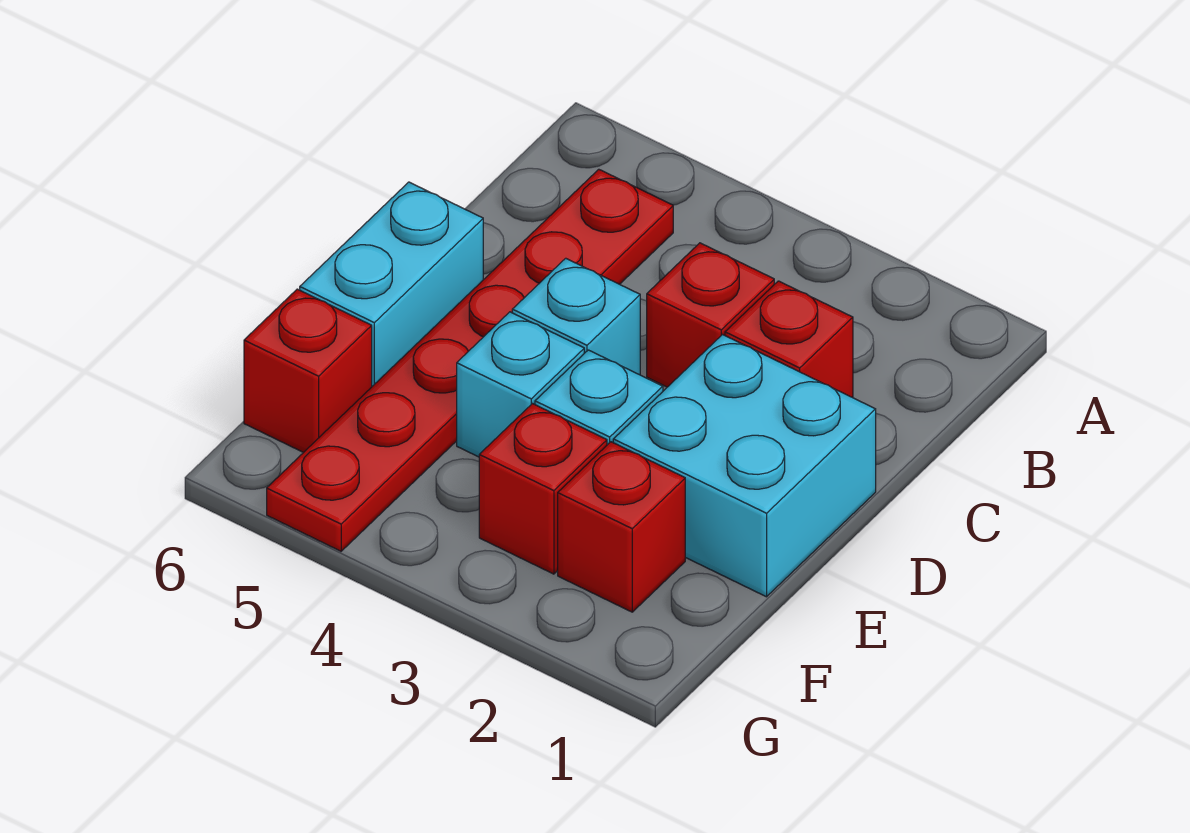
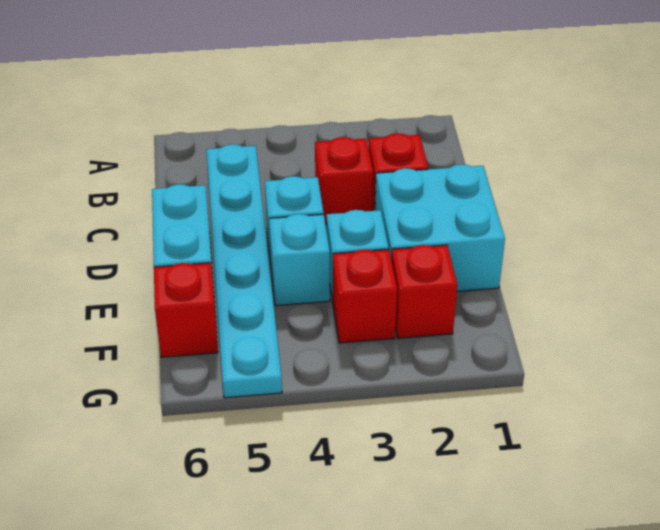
red plate B5:G5 level 1 -> cyan plate B5:G5 level 1

